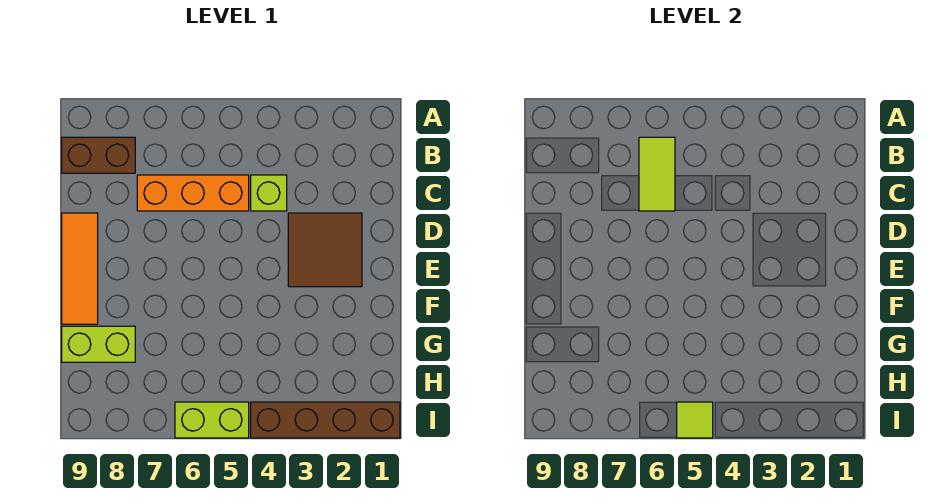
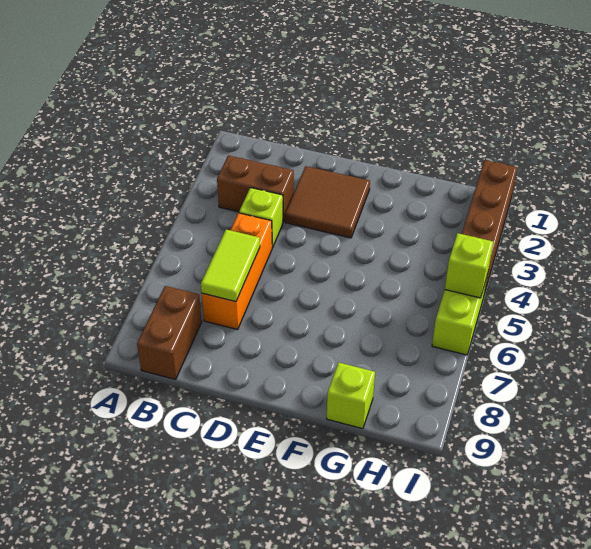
none -> brown brick B3:C3 level 1
lime tile B6:C6 level 2 -> lime tile C6:C7 level 2
orange tile D9:F9 level 1 -> none
lime brick G8:G9 level 1 -> lime brick G9 level 1
lime tile I5 level 2 -> lime brick I5 level 2

